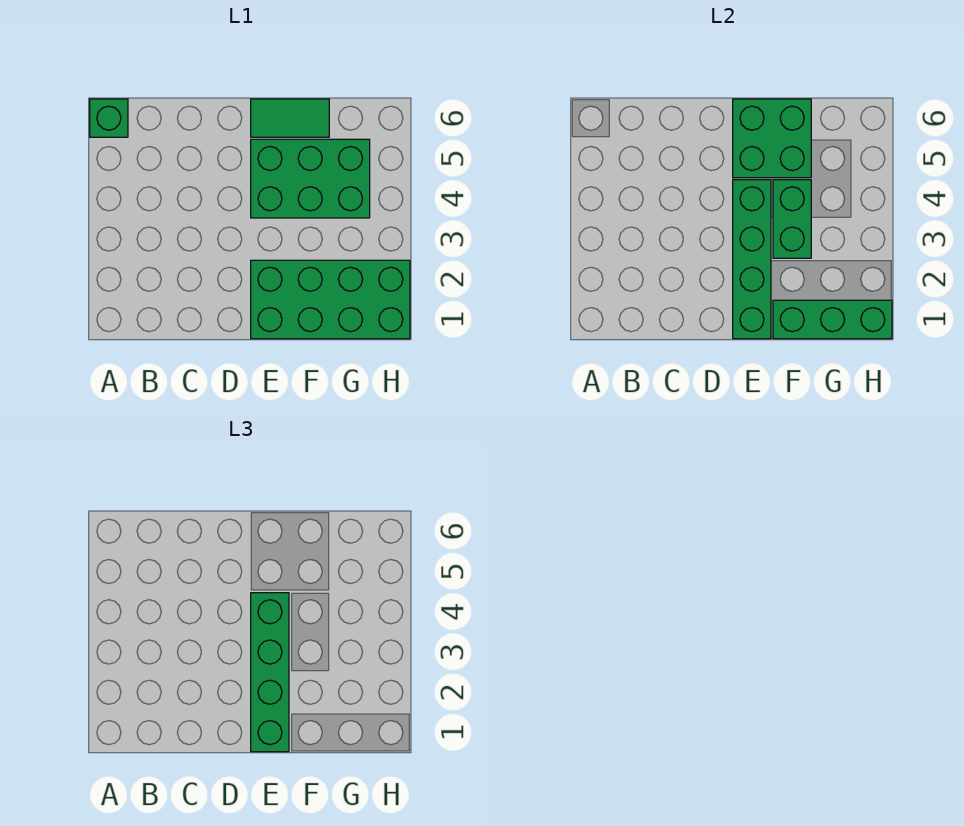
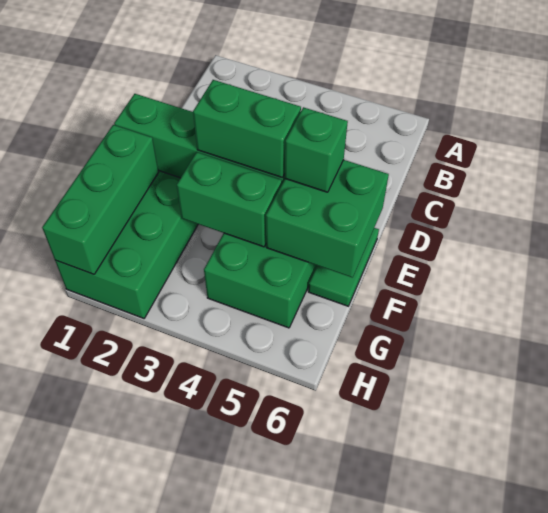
green brick A6 level 1 -> green brick E5 level 3
green brick E1:E4 level 3 -> green brick E3:E4 level 3

